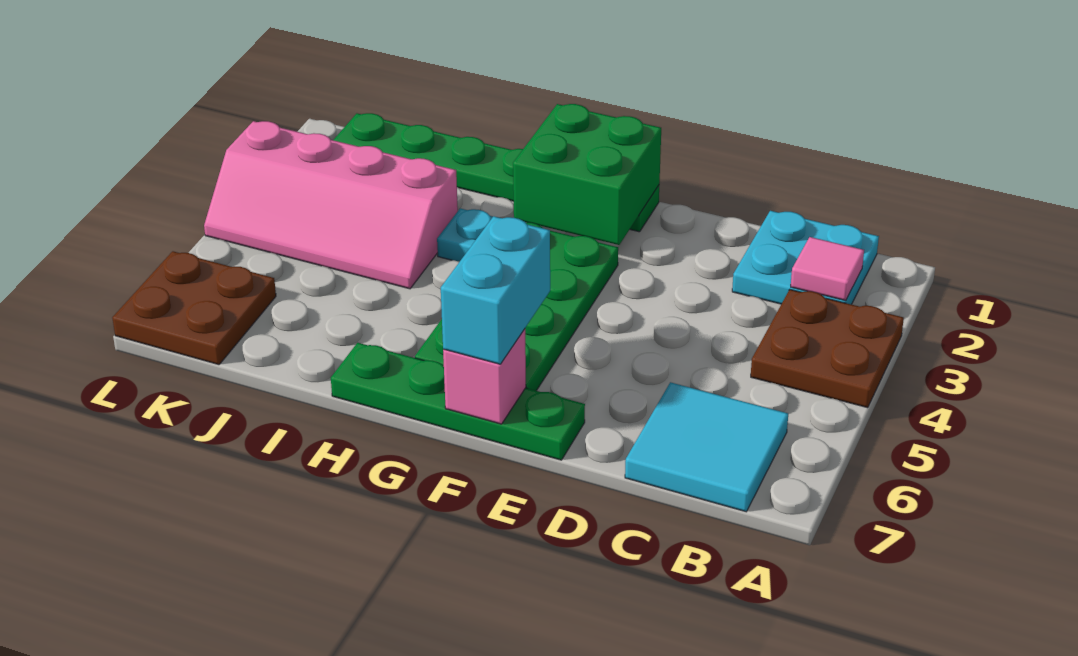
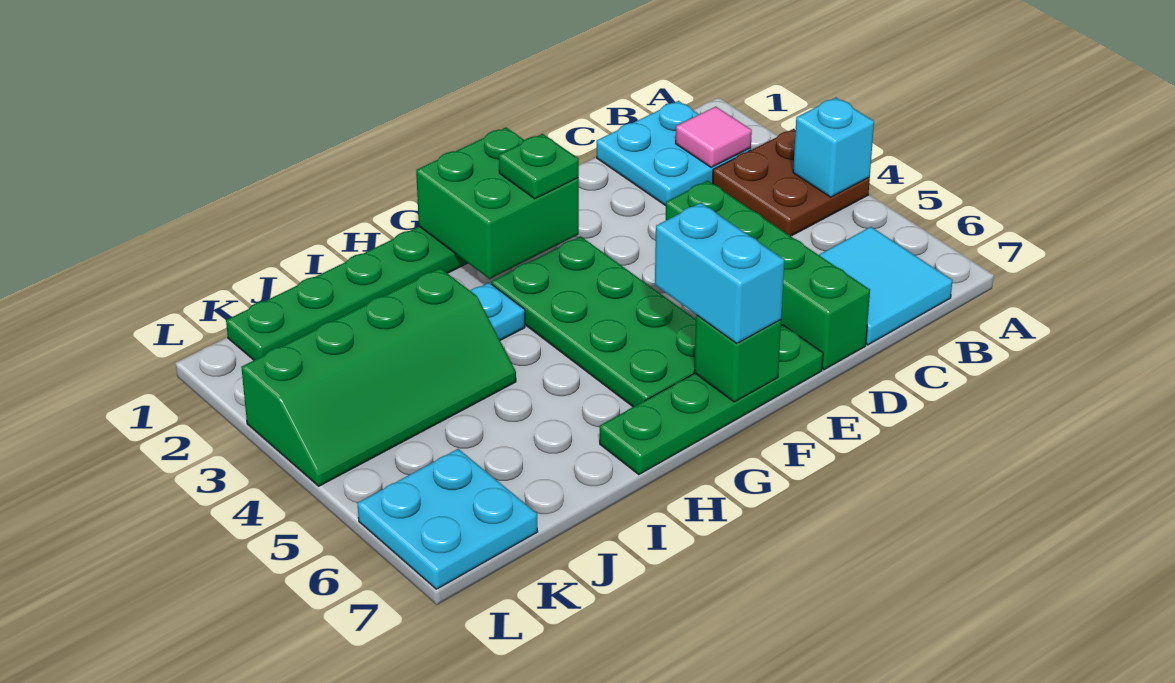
none -> cyan brick A4 level 2
none -> green brick D4:D7 level 1
none -> green plate F2 level 3
pink brick F7 level 2 -> green brick F7 level 2
pink slope I3:L4 level 1 top 3 -> green slope I3:L4 level 1 top 3
brown plate K6:L7 level 1 -> cyan plate K6:L7 level 1

